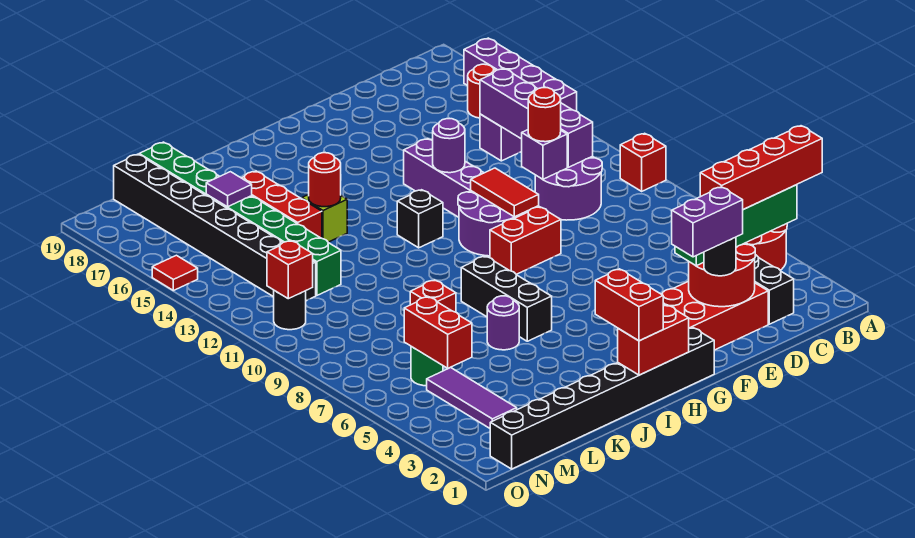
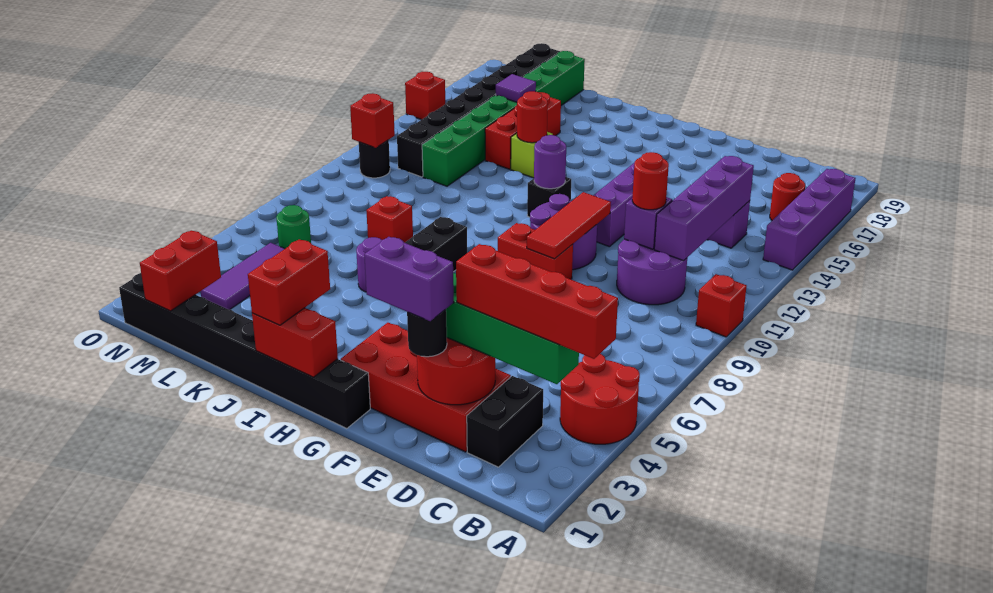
red tile F10:F11 level 2 -> red tile F9:F11 level 2
purple round brick F13 level 2 -> purple round brick H12 level 2
red brick M5:M6 level 2 -> red brick M1:M2 level 2
red tile O15 level 1 -> red brick O15 level 1

